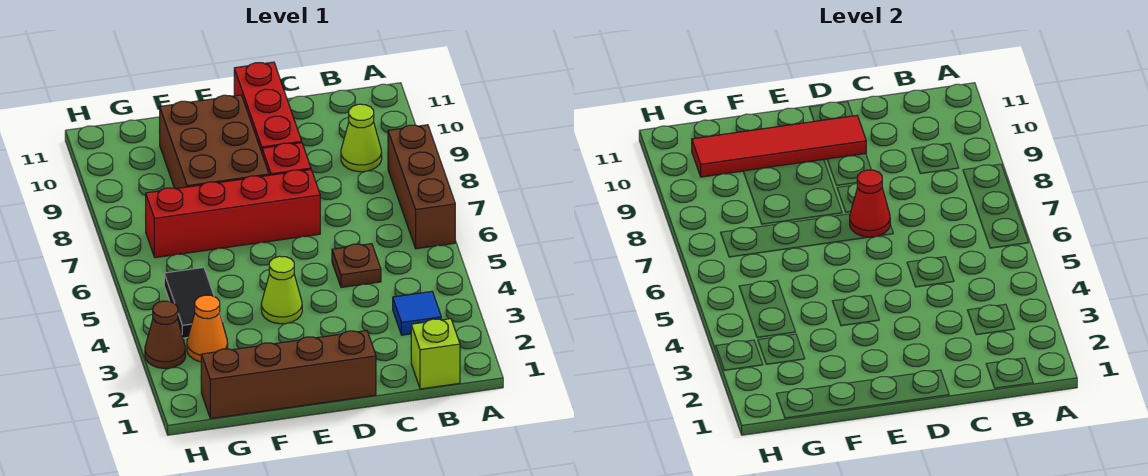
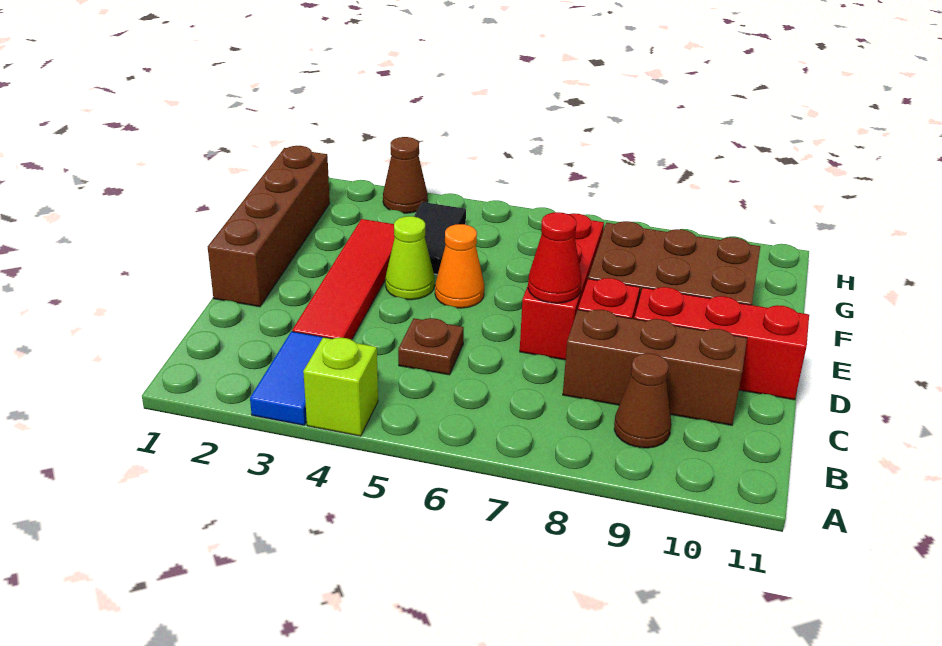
brown brick A6:A8 level 1 -> brown brick C8:C10 level 1
lime brick B1 level 1 -> lime brick A4 level 1
blue tile B3 level 1 -> blue tile A3:B3 level 1
lime cone B9 level 1 -> brown cone B9 level 1
red brick D7:G7 level 1 -> red brick D7:F7 level 1
red tile D10:G10 level 2 -> red tile C3:F3 level 1
orange cone G3 level 1 -> orange cone E5 level 1
black tile G4:G5 level 1 -> black tile F4:G4 level 1

